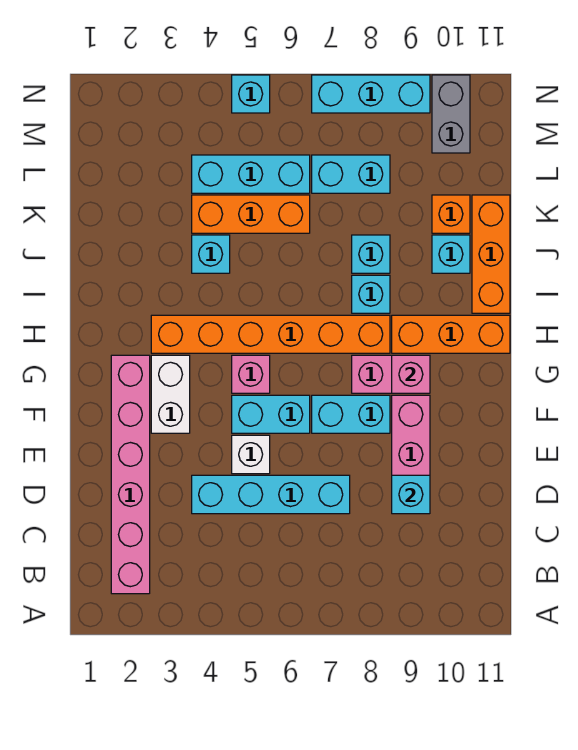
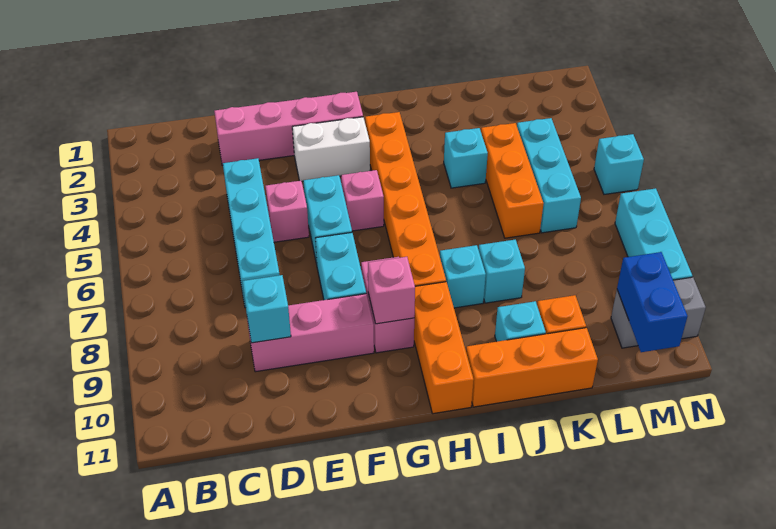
pink brick B2:G2 level 1 -> pink brick D2:G2 level 1
white brick E5 level 1 -> pink brick E5 level 1
cyan brick L7:L8 level 1 -> none
none -> blue brick M10:M11 level 2

